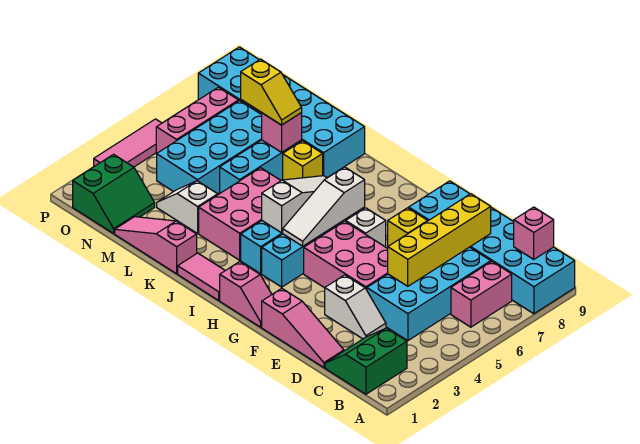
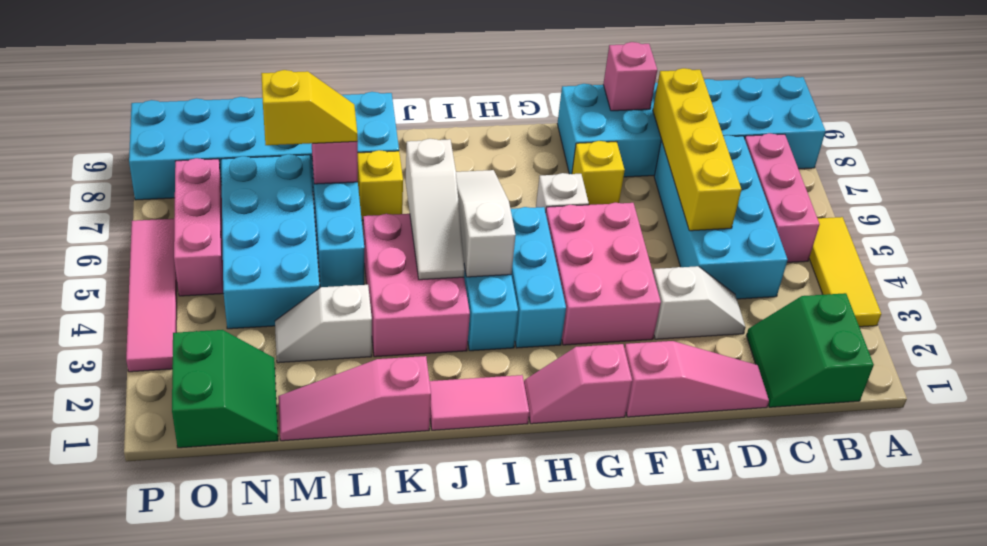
none -> yellow tile A3:A5 level 1
pink brick B6:B7 level 1 -> pink brick B5:B7 level 1
pink brick B9 level 2 -> pink brick E9 level 2
pink brick E4:G5 level 1 -> pink brick F3:G5 level 1
pink slope G1:H1 level 1 top H -> pink slope G1:H1 level 1 top G
white slope H4:H6 level 2 top 6 -> white slope J4:J6 level 2 top 6
pink tile P3:P5 level 1 -> pink tile P3:P6 level 1

